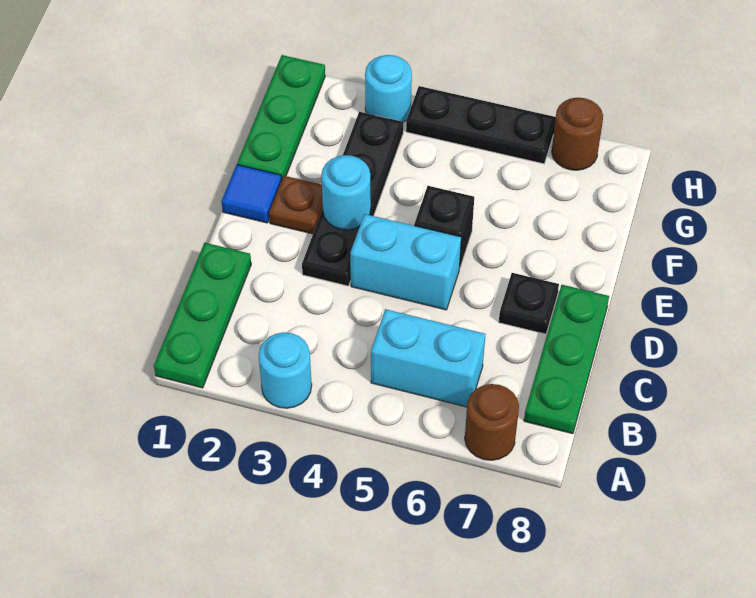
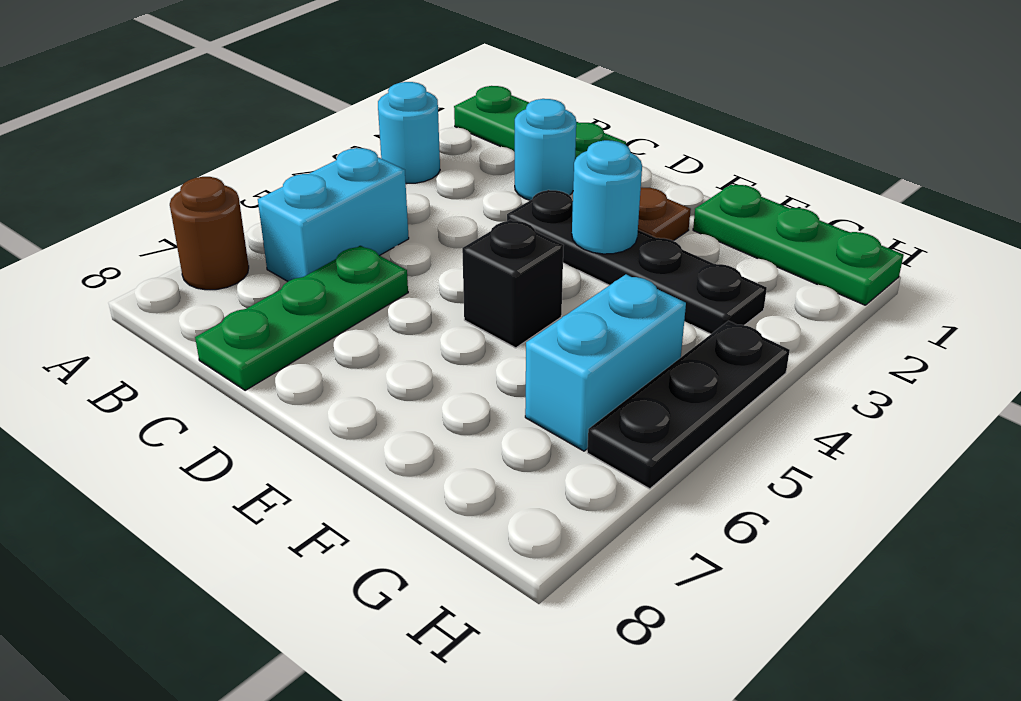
green plate B8:D8 level 1 -> green plate C6:C8 level 1
cyan brick D4:D5 level 1 -> cyan brick G5:G6 level 1
black plate D7 level 1 -> none
blue tile E1 level 1 -> none
cyan round brick H3 level 1 -> cyan round brick C2 level 1
brown round brick H7 level 1 -> none

